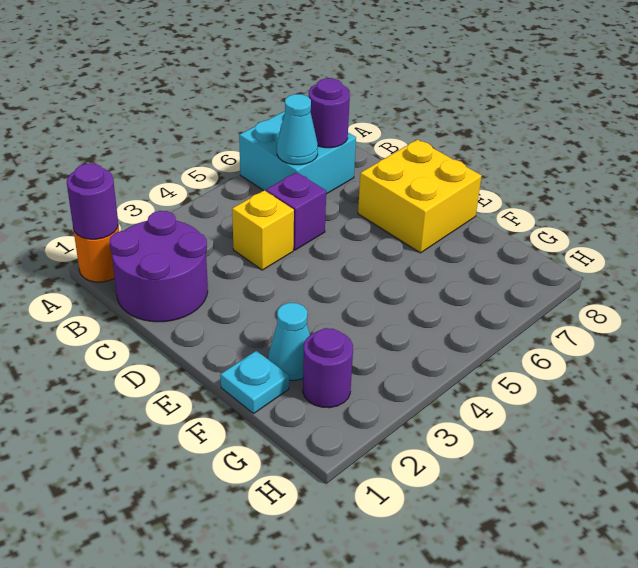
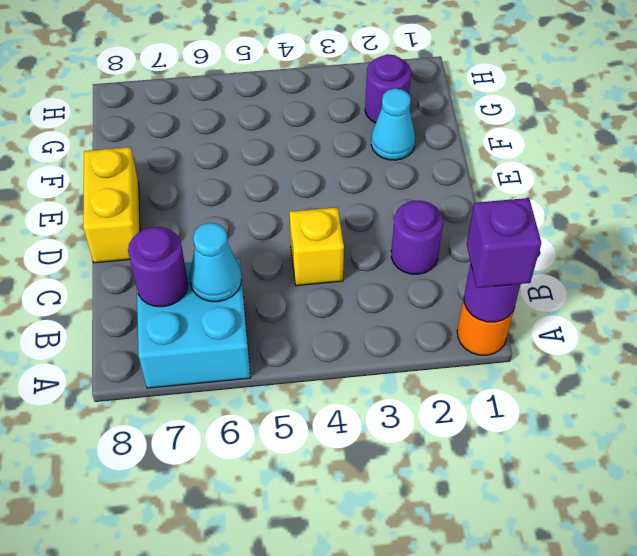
purple round brick B1:C2 level 1 -> purple round brick C2 level 1
purple brick C5 level 1 -> purple brick A1 level 3
yellow brick D7:E8 level 1 -> yellow brick D8:E8 level 1
cyan plate F1 level 1 -> none

